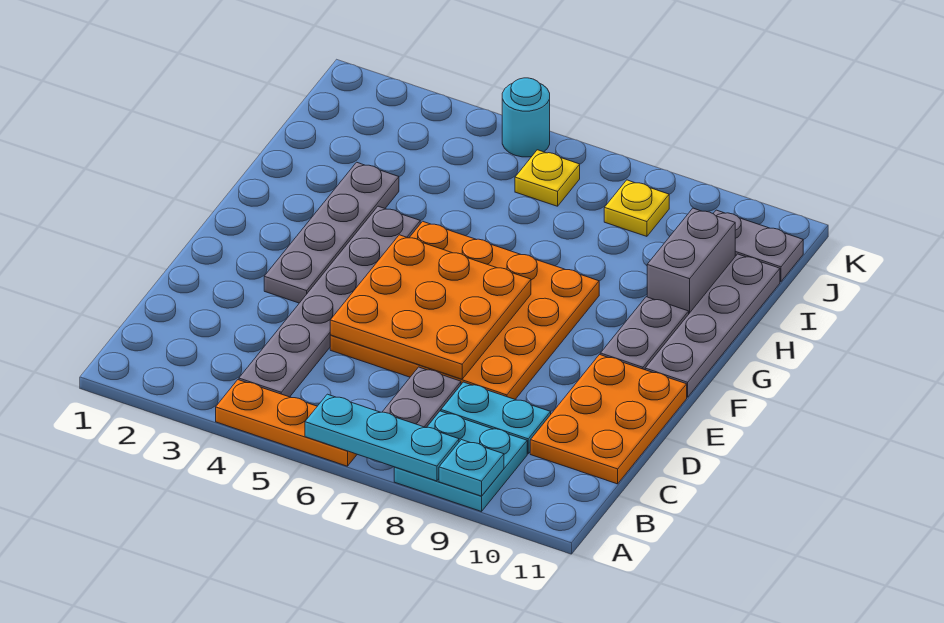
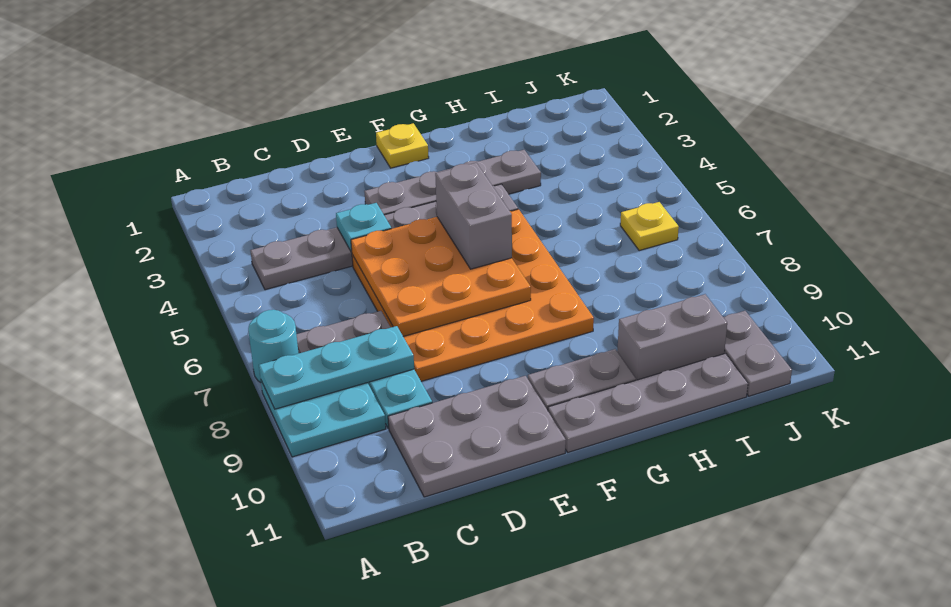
orange plate A4:A6 level 1 -> none
cyan plate A6:A8 level 2 -> cyan plate A8:C8 level 2
cyan plate A9 level 2 -> cyan plate D4 level 2
orange plate C10:E11 level 1 -> grey plate C10:E11 level 1
none -> grey brick F5:F6 level 3
yellow plate J8 level 1 -> yellow plate F1 level 1
cyan round brick K5 level 1 -> cyan round brick A7 level 1

